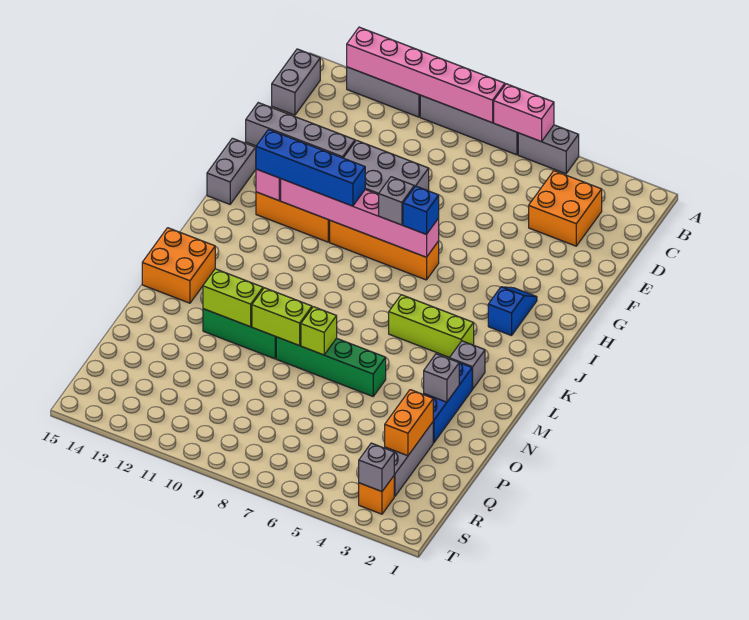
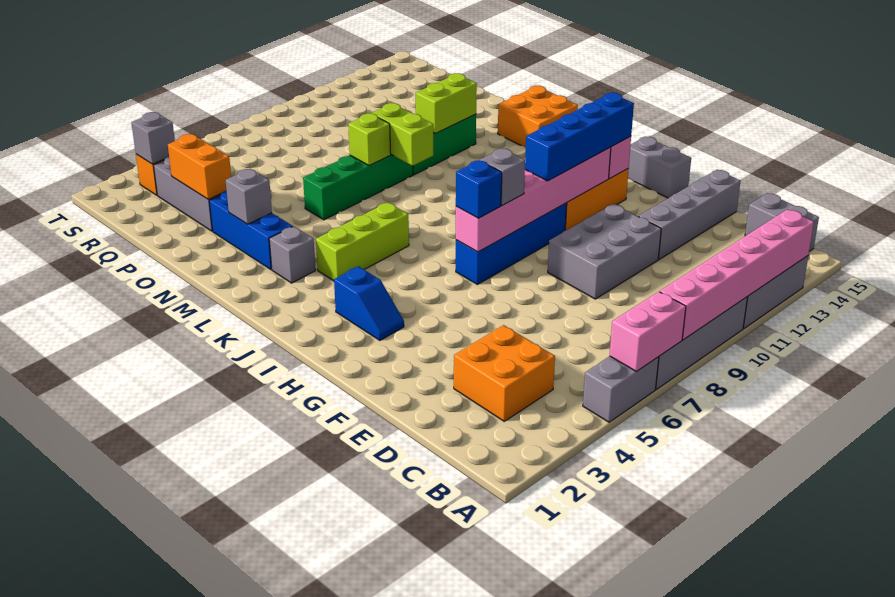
orange brick H7:H10 level 1 -> blue brick H7:H10 level 1
lime brick N9:N10 level 2 -> lime brick M9:N9 level 2

